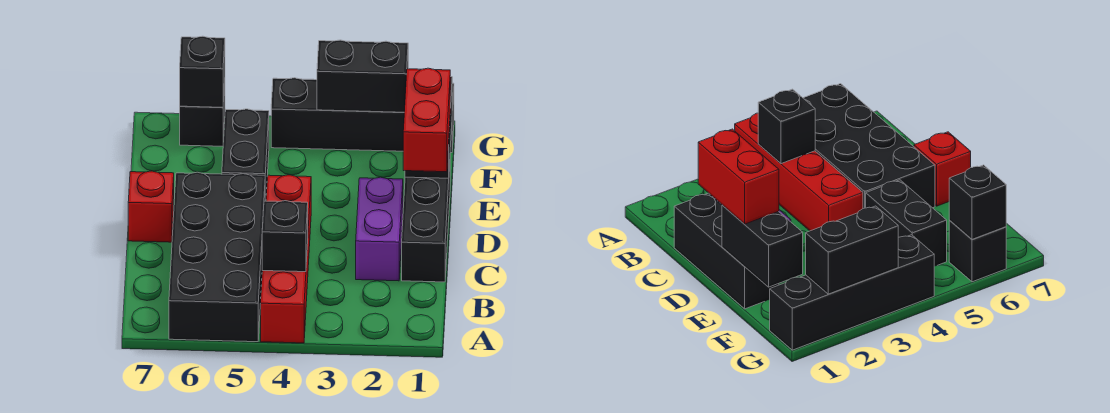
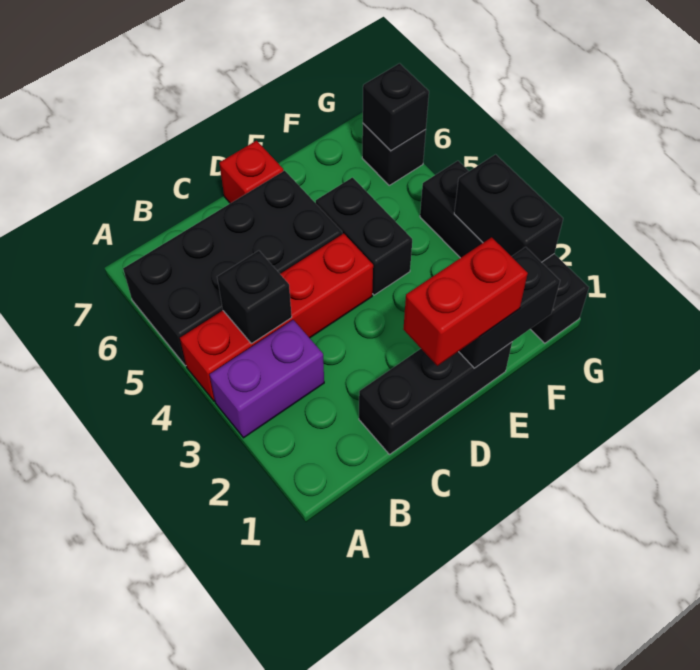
purple brick C2:D2 level 1 -> purple brick A3:B3 level 1
black brick E5:F5 level 1 -> black brick E4:E5 level 1

